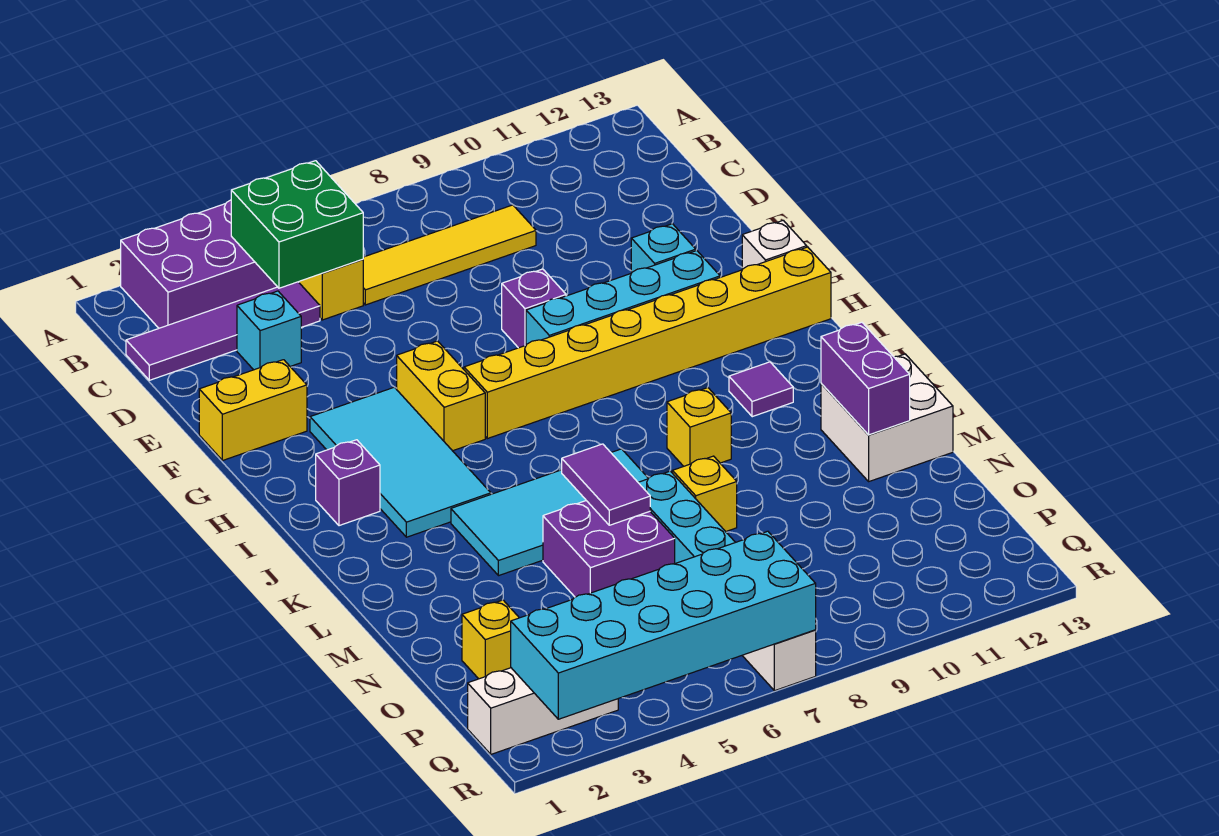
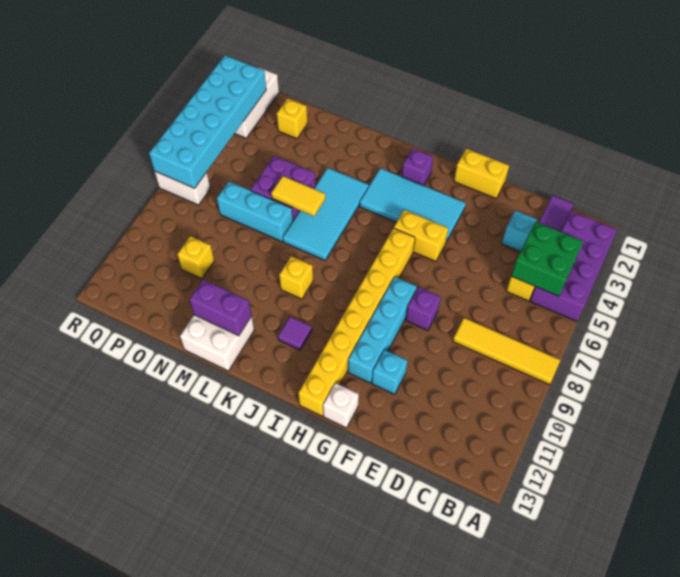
yellow tile C6:C9 level 1 -> yellow tile A8:D8 level 1
yellow brick F1:F2 level 1 -> yellow brick F1:G1 level 1
purple tile L6:M6 level 2 -> yellow tile L6:M6 level 2
yellow brick M8 level 1 -> yellow brick O10 level 1

